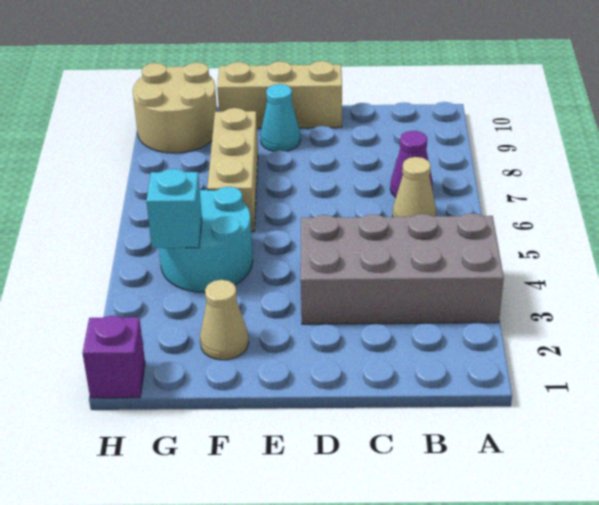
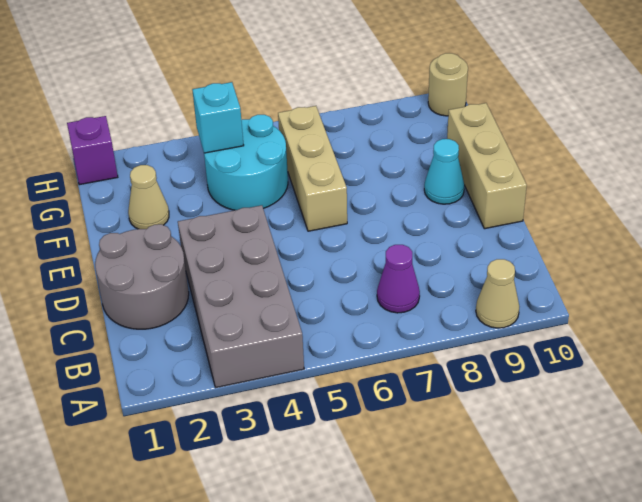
tan cone B6 level 1 -> tan cone A9 level 1
none -> grey round brick C1:D2 level 1
tan brick F6:F8 level 1 -> tan brick E6:G6 level 1
tan round brick G9:H10 level 1 -> tan round brick H10 level 1

